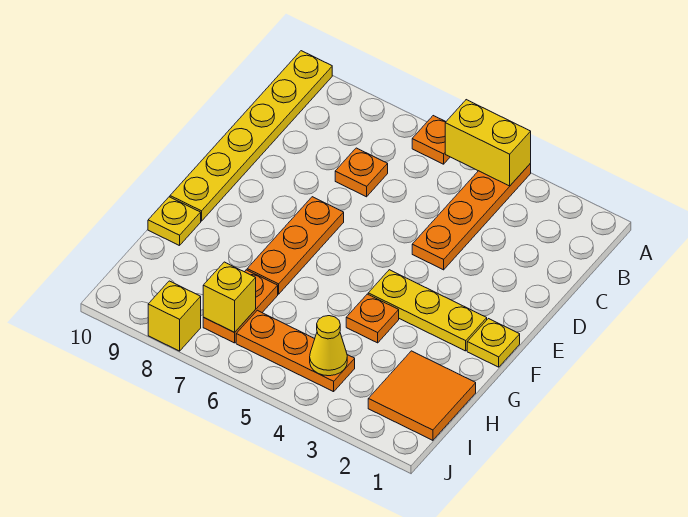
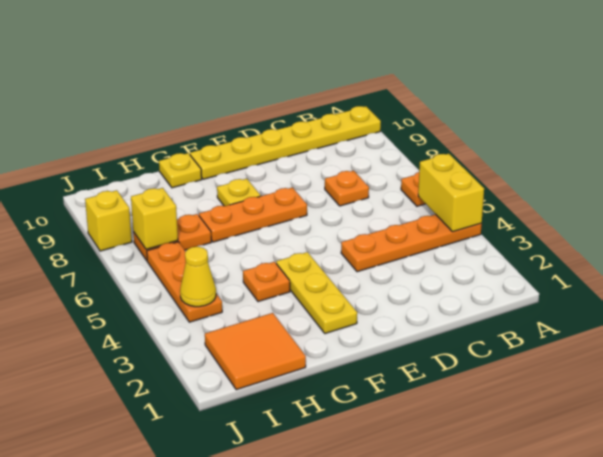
yellow plate F1 level 1 -> yellow plate F8 level 1

